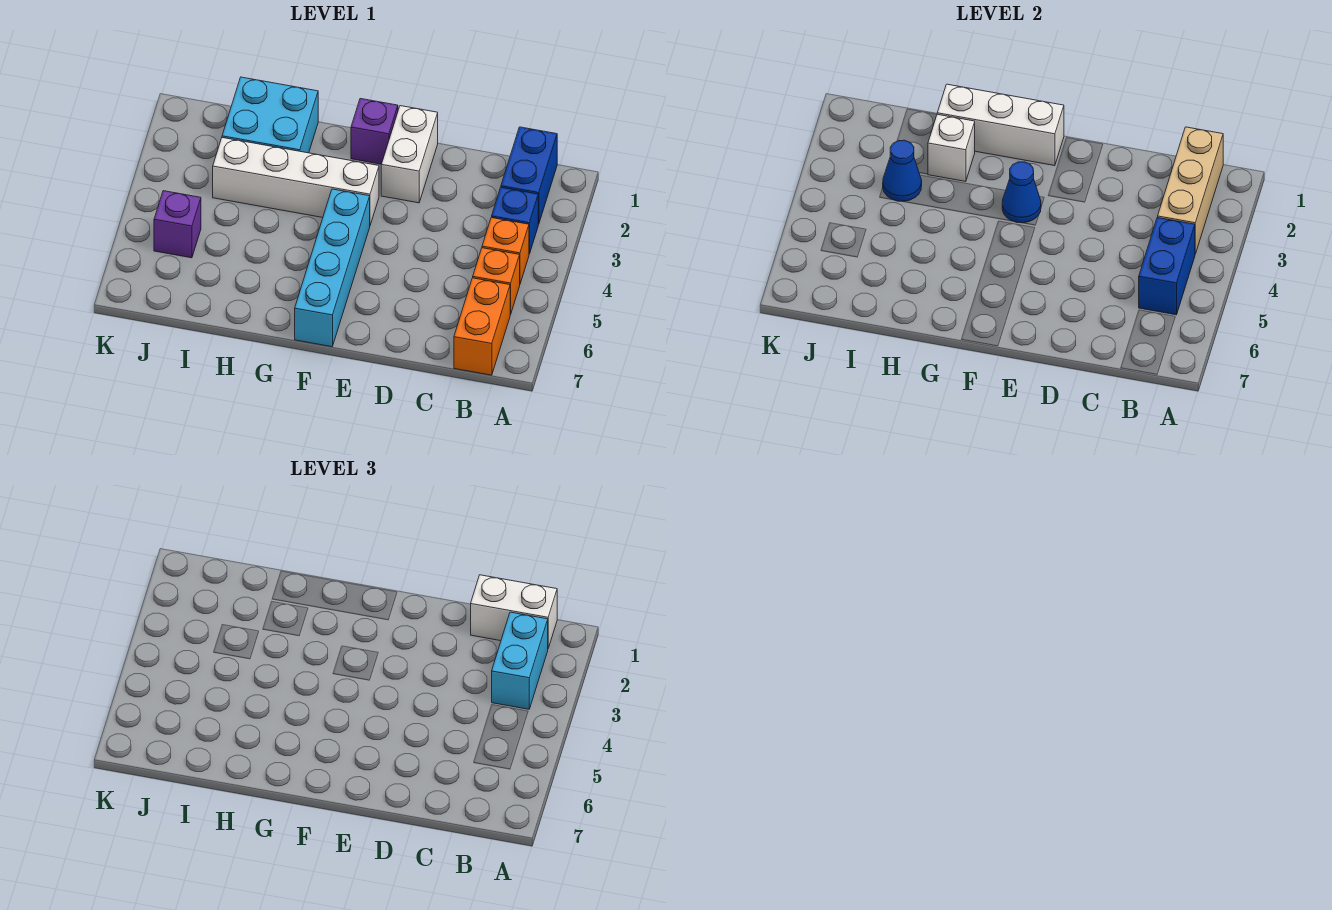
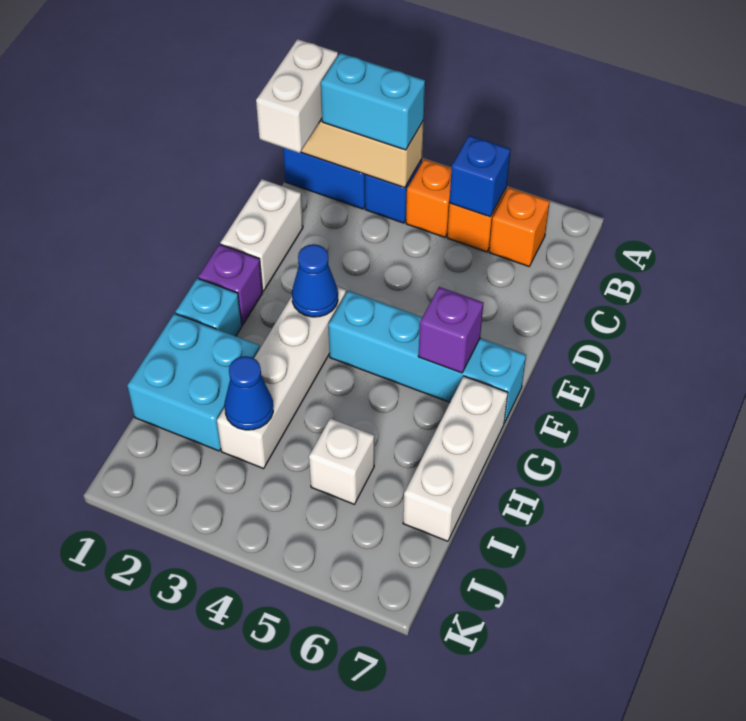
blue brick B4:B5 level 2 -> blue brick B5 level 2
orange brick B6:B7 level 1 -> orange brick B6 level 1
white brick E1:E2 level 1 -> white brick D1:E1 level 1
white brick F1:H1 level 2 -> white brick G7:I7 level 1
none -> cyan brick G1 level 1
white brick H2 level 2 -> white brick I5 level 1
purple brick J5 level 1 -> purple brick F6 level 2

